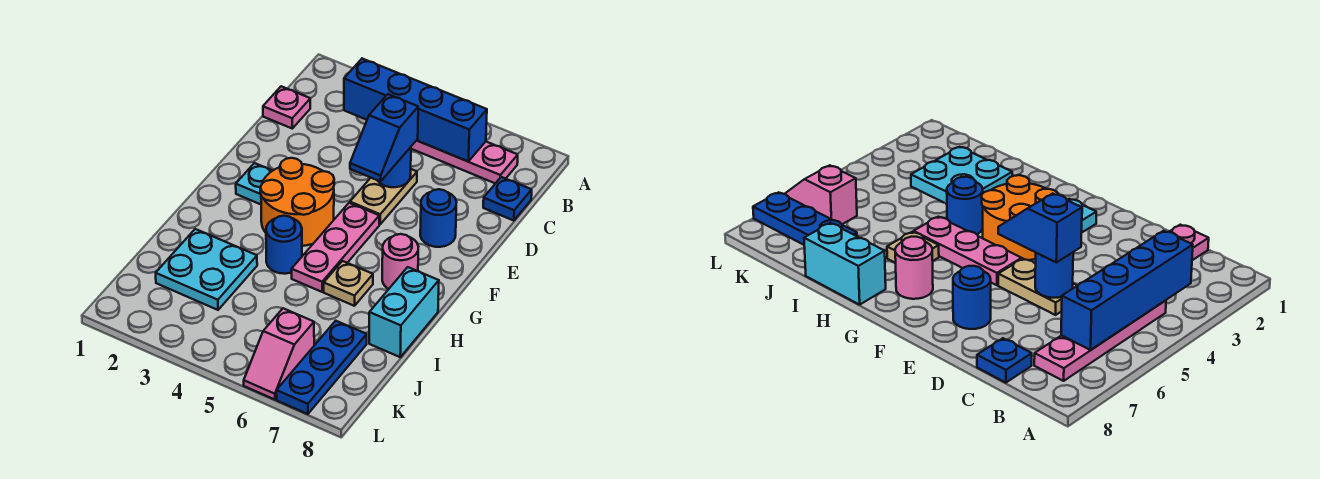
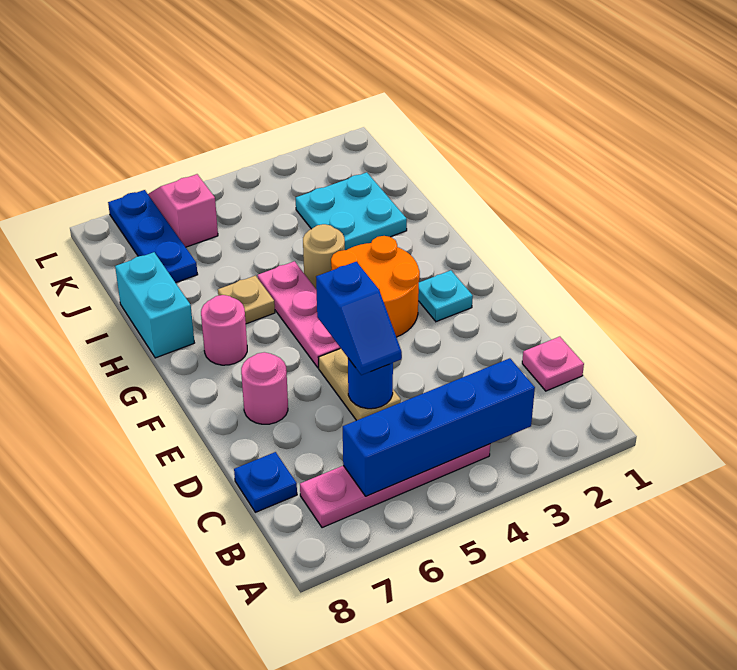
blue slope D5:E5 level 3 top D -> blue slope D5:E5 level 3 top E
blue round brick E7 level 1 -> pink round brick E7 level 1
blue round brick H4 level 1 -> tan round brick H4 level 1

